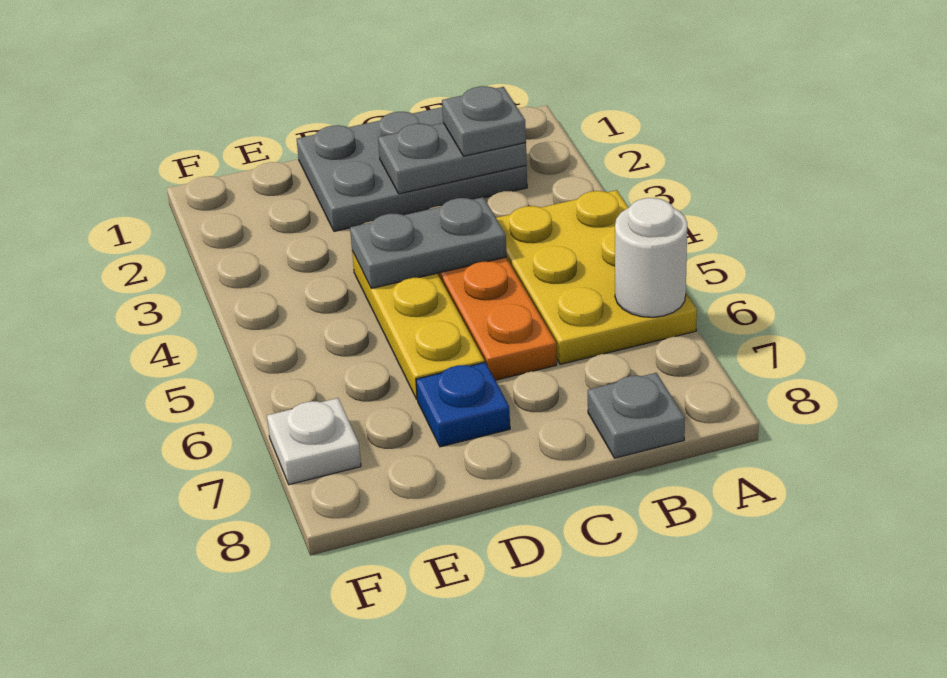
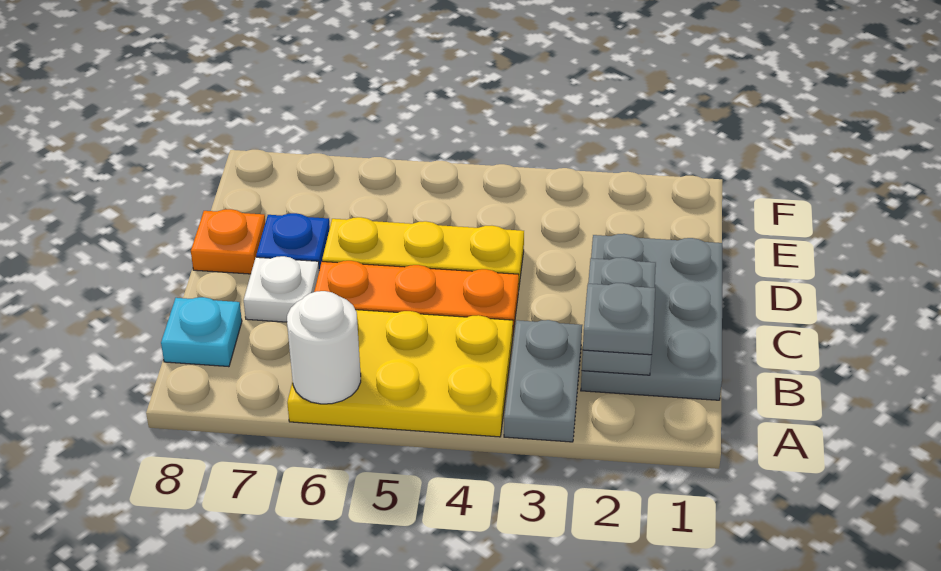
grey plate B8 level 1 -> cyan plate B8 level 1
grey plate C4:D4 level 2 -> grey plate A3:B3 level 1
none -> orange plate D8 level 1
white plate F7 level 1 -> white plate C7 level 1

